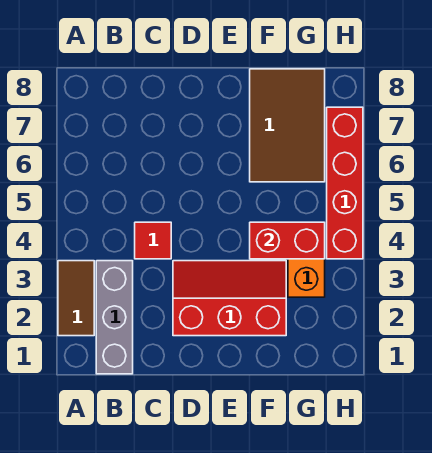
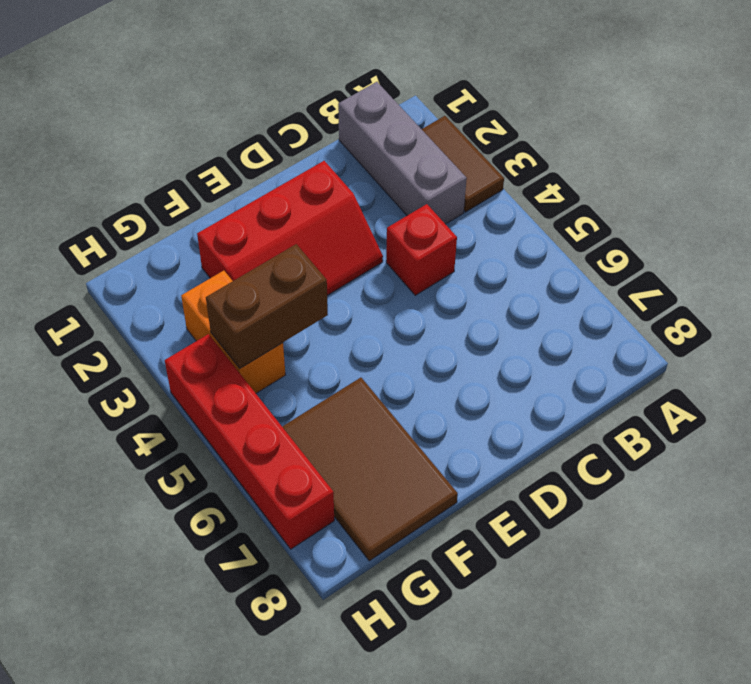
red tile C4 level 1 -> red brick C4 level 1
red brick F4:G4 level 2 -> brown brick F4:G4 level 2

